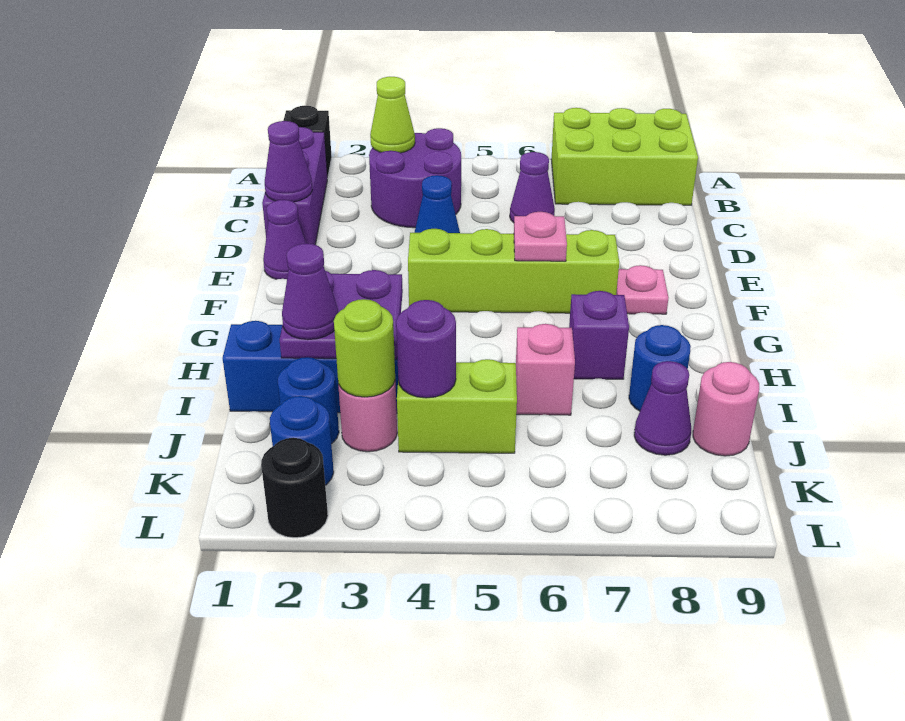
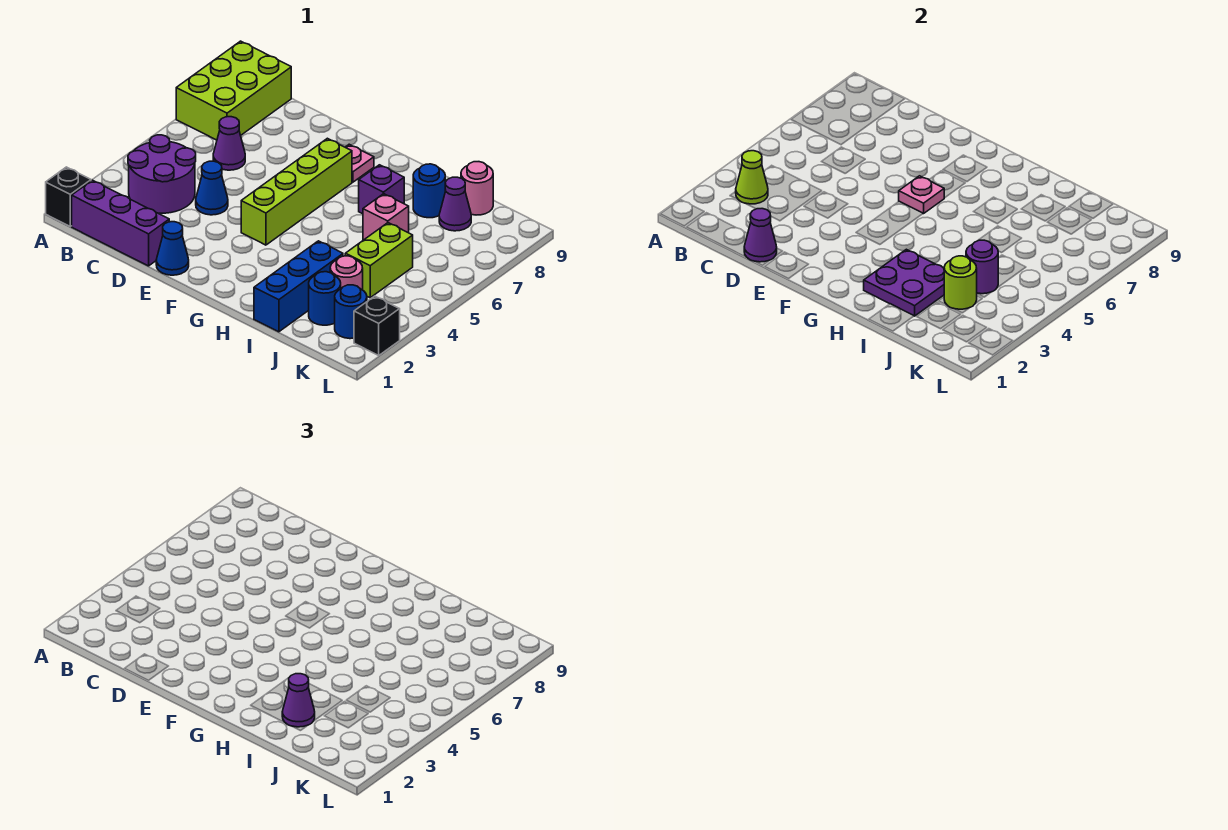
purple cone E1 level 1 -> blue cone E1 level 1
black round brick L2 level 1 -> black brick L2 level 1

